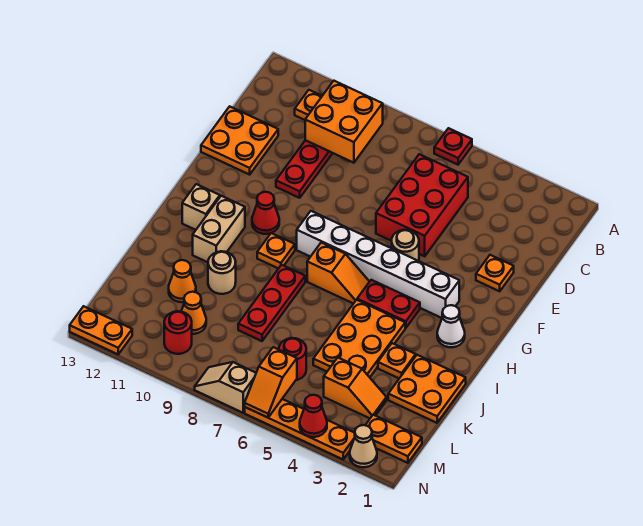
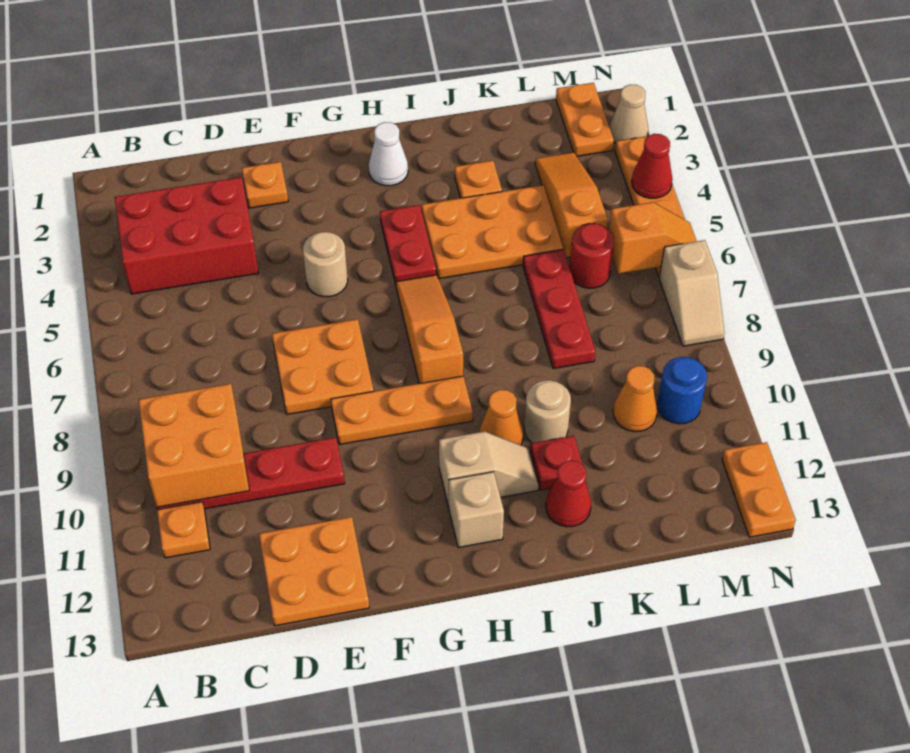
red plate A6 level 1 -> red plate J11 level 1
red brick C5:E6 level 1 -> red brick B3:D4 level 1
white brick G3:G8 level 1 -> none
red cone G10 level 1 -> red cone J12 level 1
orange slope H6:H7 level 1 top 7 -> orange slope H6:H8 level 1 top 8
orange plate H9 level 1 -> orange plate F9:H9 level 1
tan brick H11:I11 level 1 -> tan slope H11:I11 level 1 top H
red plate I8:K8 level 1 -> red plate K6:K8 level 1
orange plate J1:K2 level 1 -> orange plate E7:F8 level 1
orange cone K11 level 1 -> orange cone I10 level 1
orange slope L3:L4 level 1 top 4 -> orange slope L3:L5 level 1 top 5
red round brick M10 level 1 -> blue round brick M10 level 1

